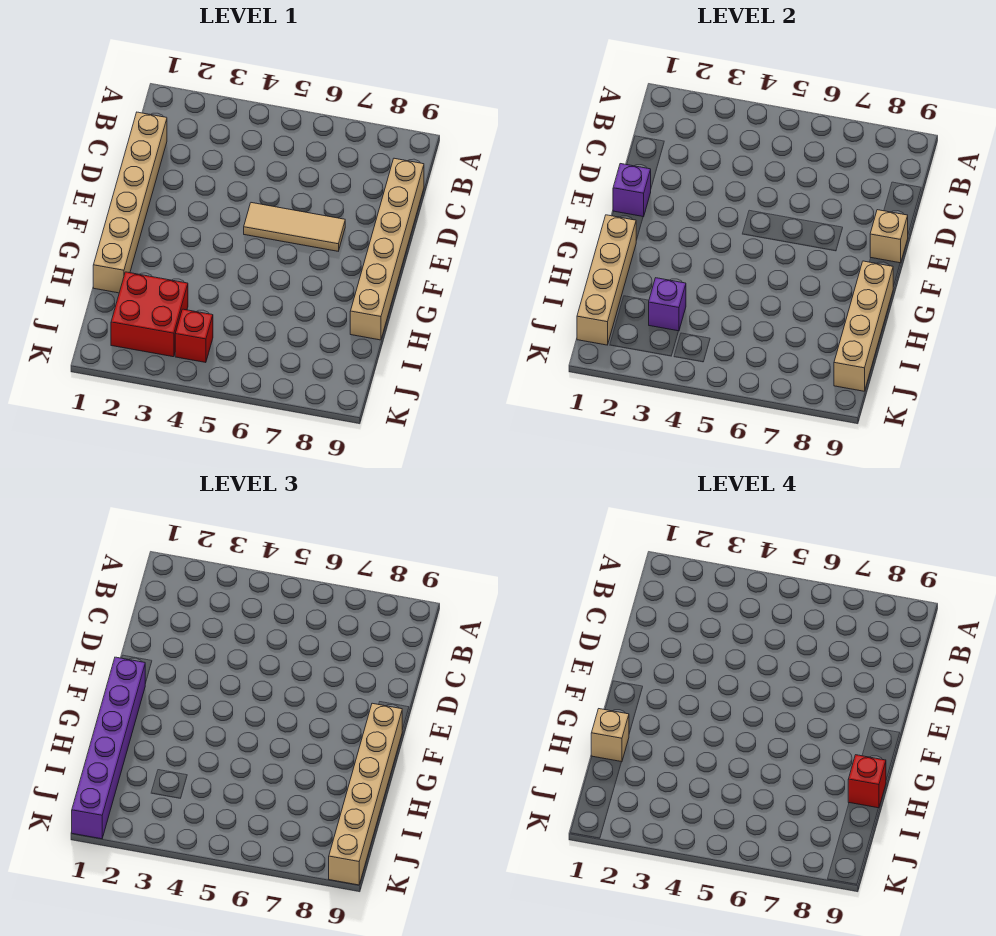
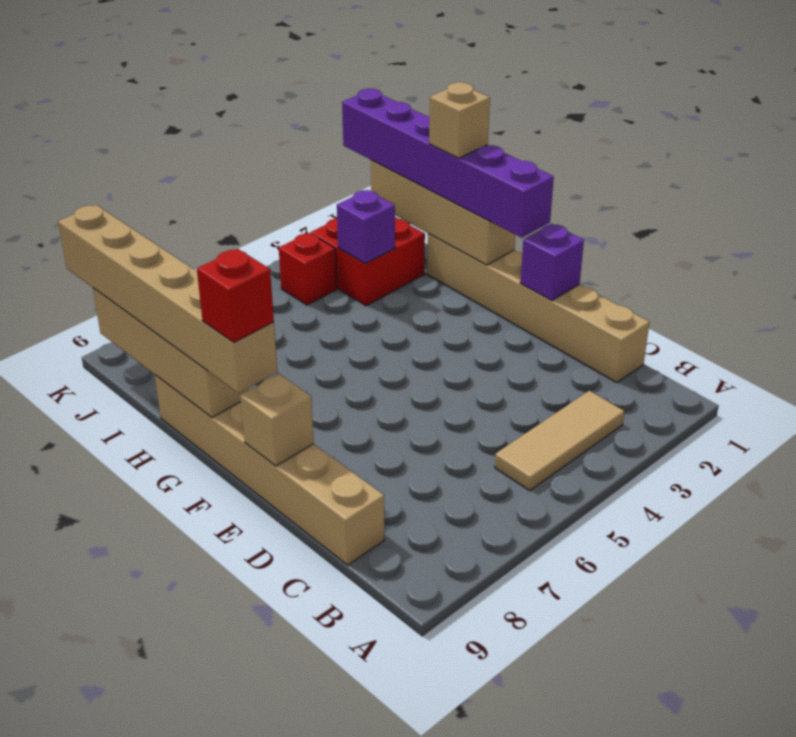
tan tile E5:E7 level 1 -> tan tile B3:B5 level 1
red brick H9 level 4 -> red brick F9 level 4

